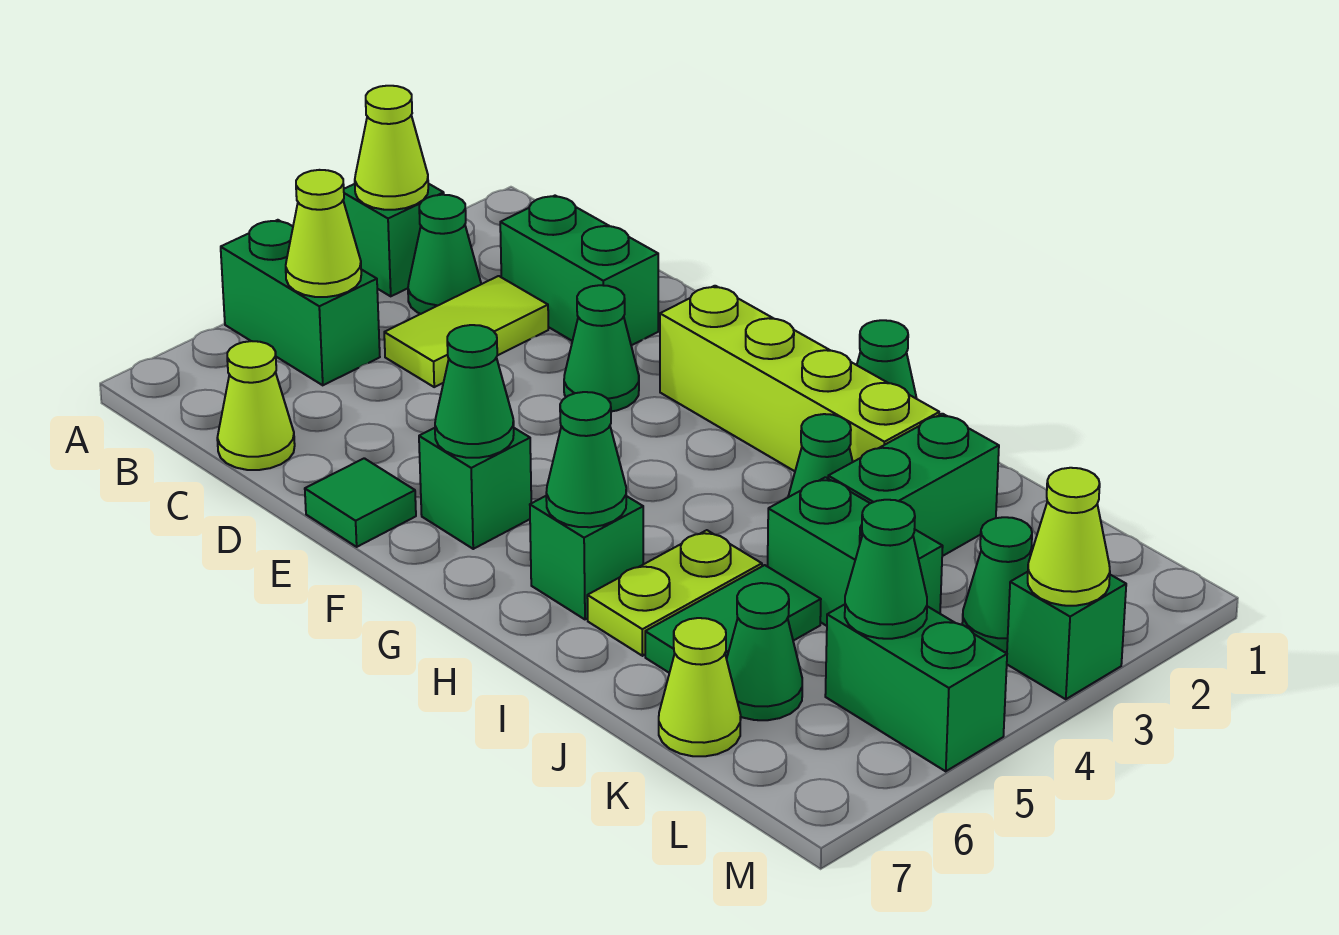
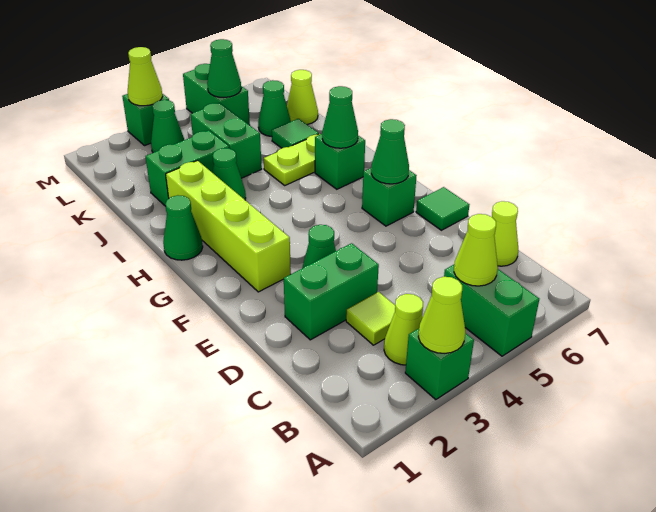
green cone B3 level 1 -> lime cone B3 level 1
green brick C2:D2 level 1 -> green brick D2:D3 level 1
lime tile C3:C4 level 1 -> lime tile C3 level 1
green tile J5:J6 level 1 -> green tile J6 level 1

